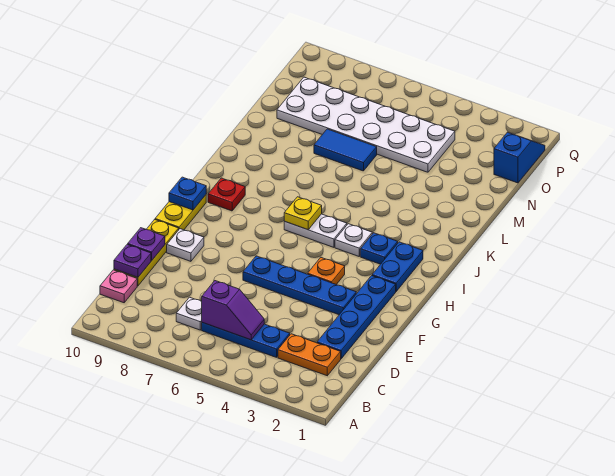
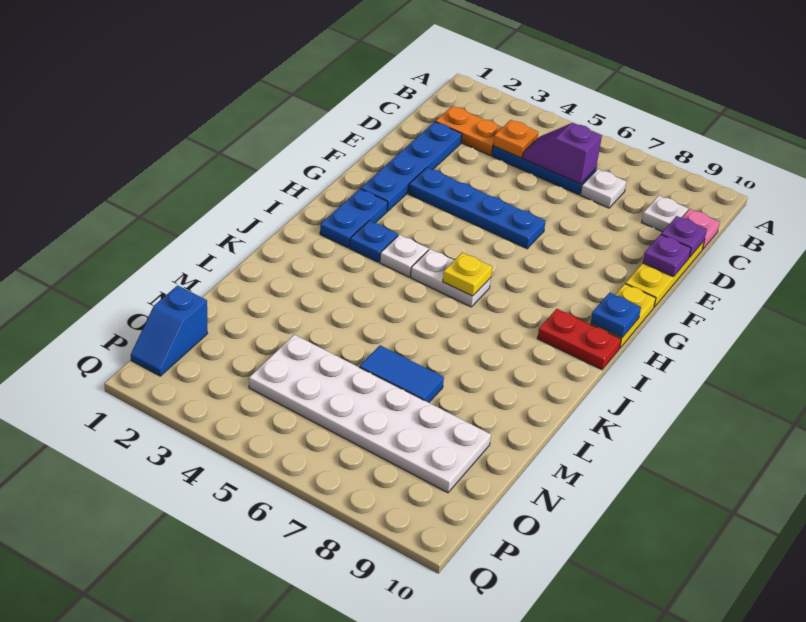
white plate F9 level 1 -> white plate C9 level 1
orange plate G4 level 1 -> orange plate C4 level 2
red plate I9 level 1 -> red plate I9:I10 level 1

